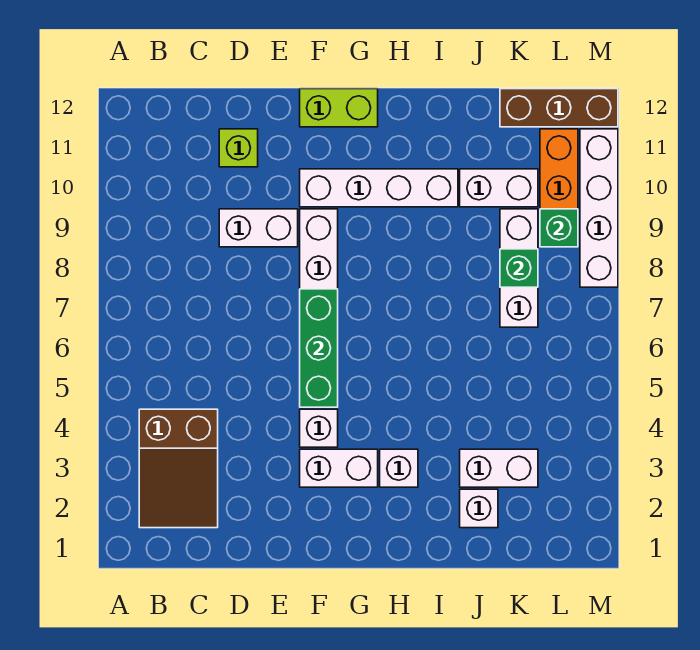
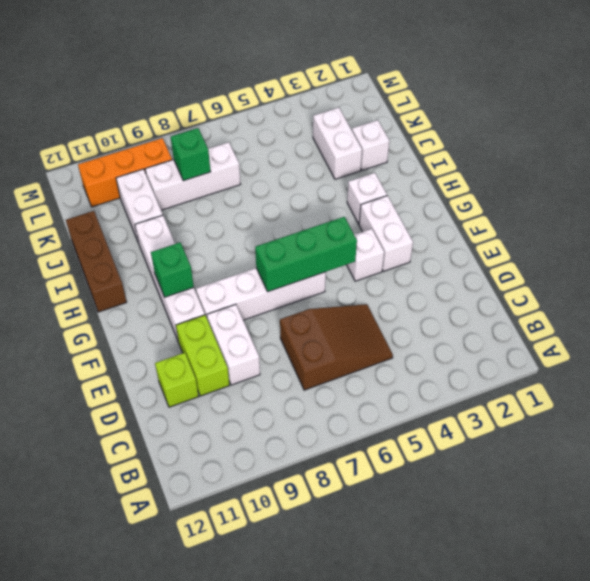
brown slope B2:C4 level 1 top 4 -> brown slope C5:D7 level 1 top 7
lime brick F12:G12 level 1 -> lime brick D10:E10 level 1
brown brick K12:M12 level 1 -> brown brick H12:J12 level 1
green brick L9 level 2 -> green brick G10 level 2
white brick M8:M11 level 1 -> none

